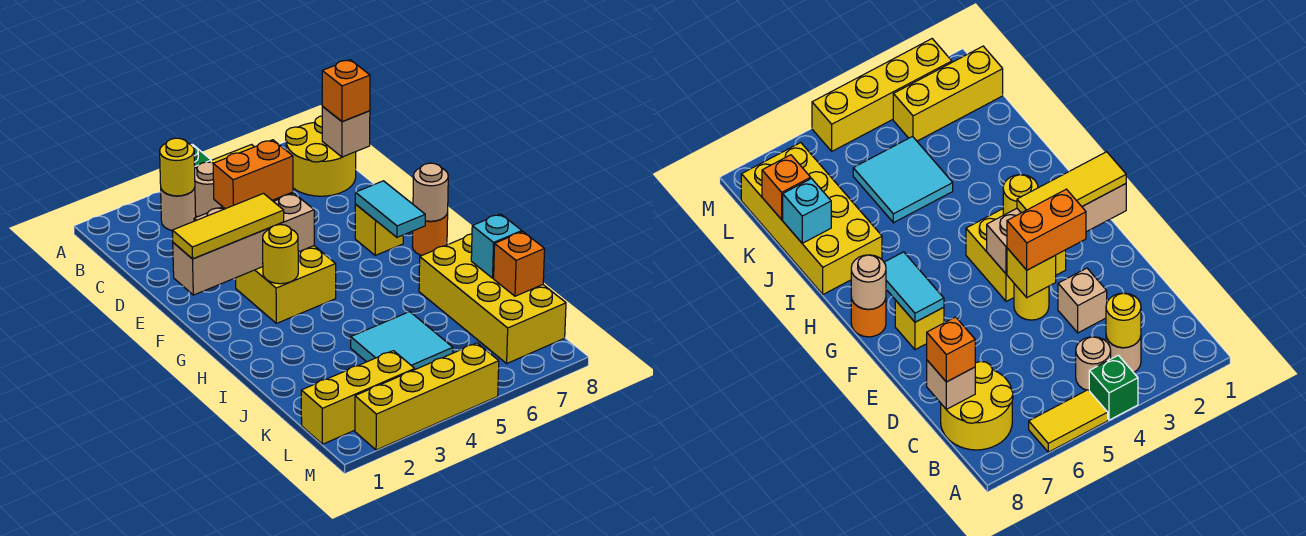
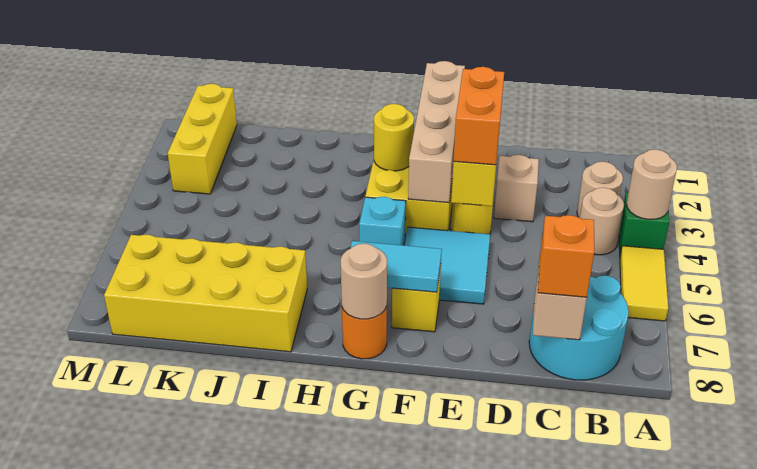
none -> tan round brick A4 level 2
yellow round brick B3 level 2 -> none
yellow round brick B7:C8 level 1 -> cyan round brick B7:C8 level 1
yellow tile F1:F3 level 3 -> none
cyan tile J4:K5 level 1 -> cyan tile E5:F6 level 1
cyan brick J8 level 2 -> cyan brick G5 level 1
orange brick K8 level 2 -> none
yellow brick M2:M5 level 1 -> none

